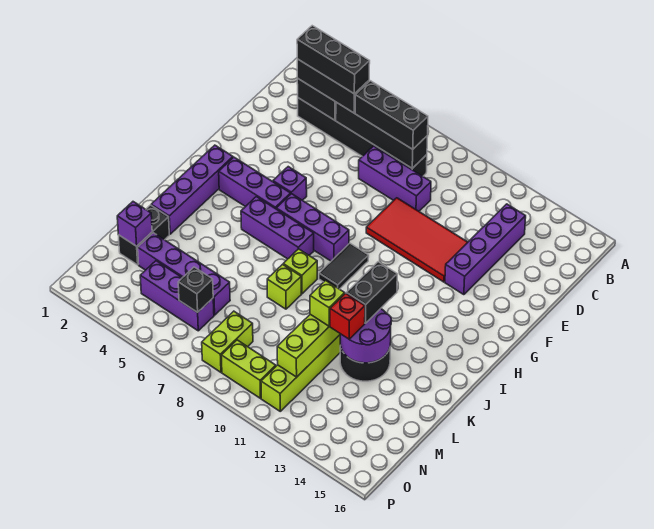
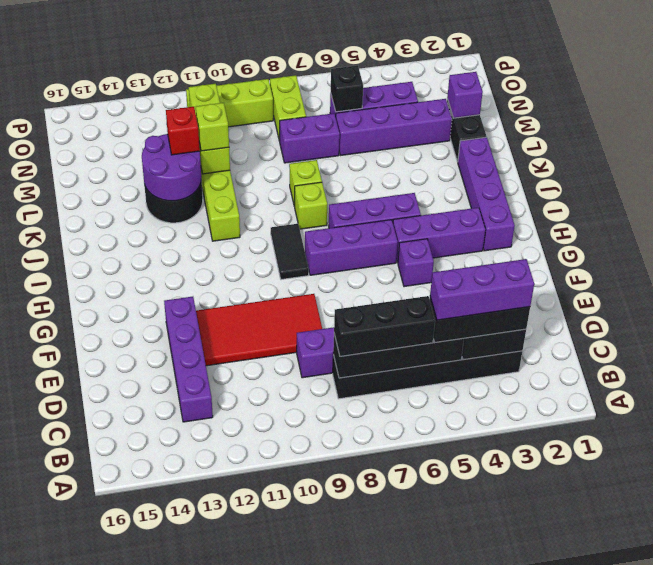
black brick C3:C5 level 4 -> purple brick C3:C5 level 4
black brick J12:K12 level 3 -> none
none -> purple brick M7:M8 level 1

